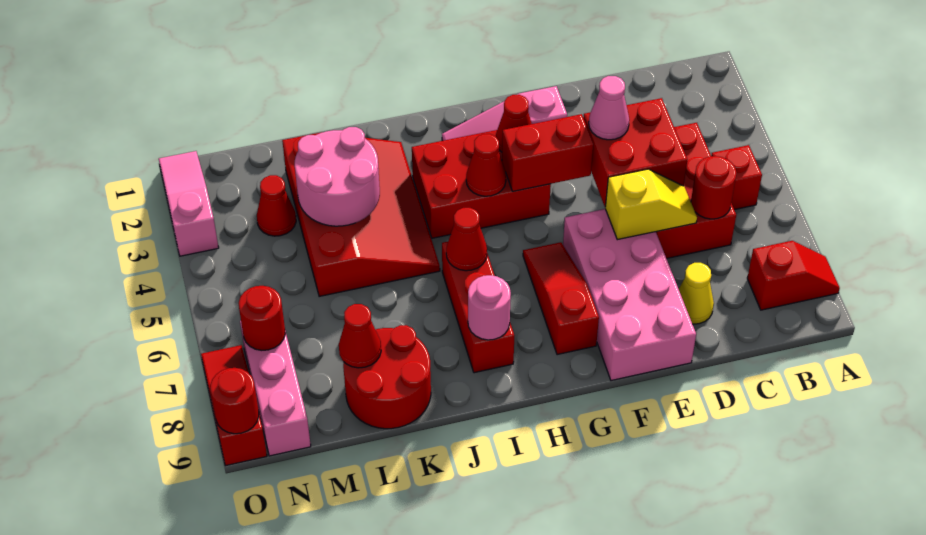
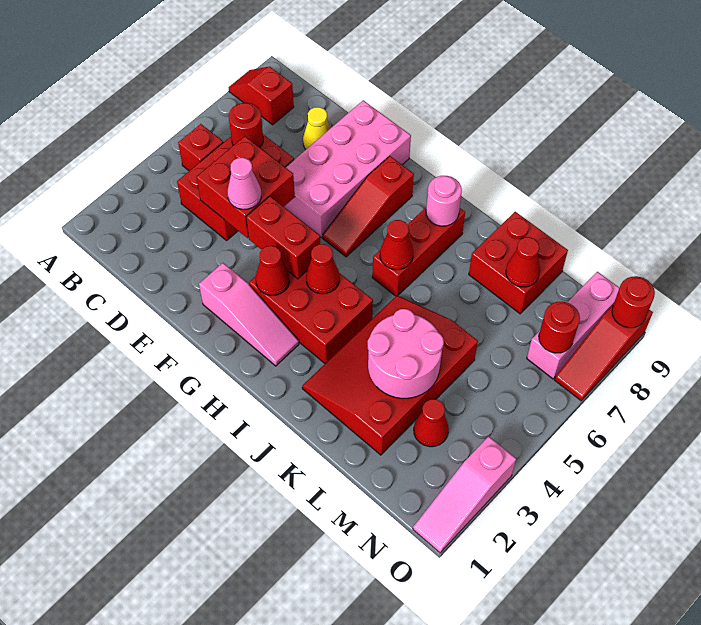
yellow slope D6:E6 level 2 top E -> none
red round brick K8:L9 level 1 -> red brick K8:L9 level 1

